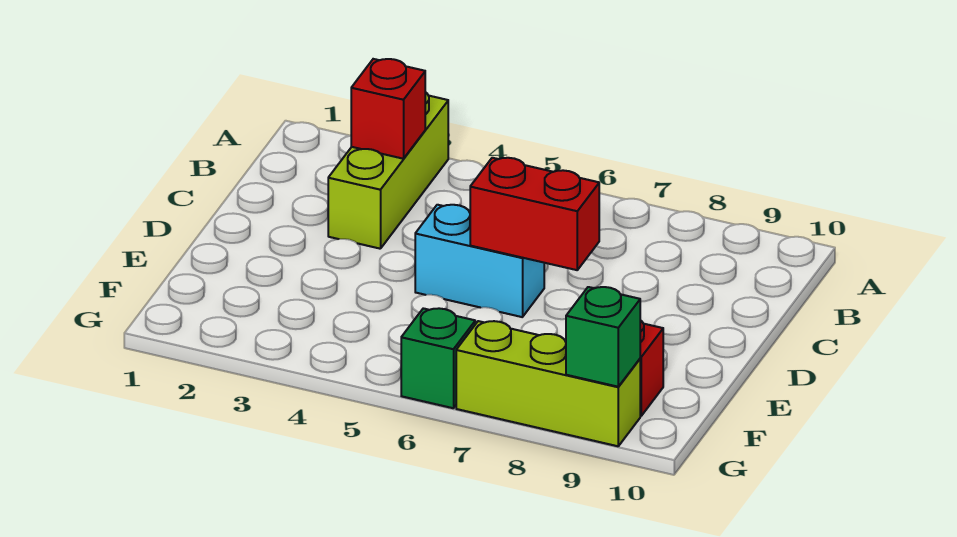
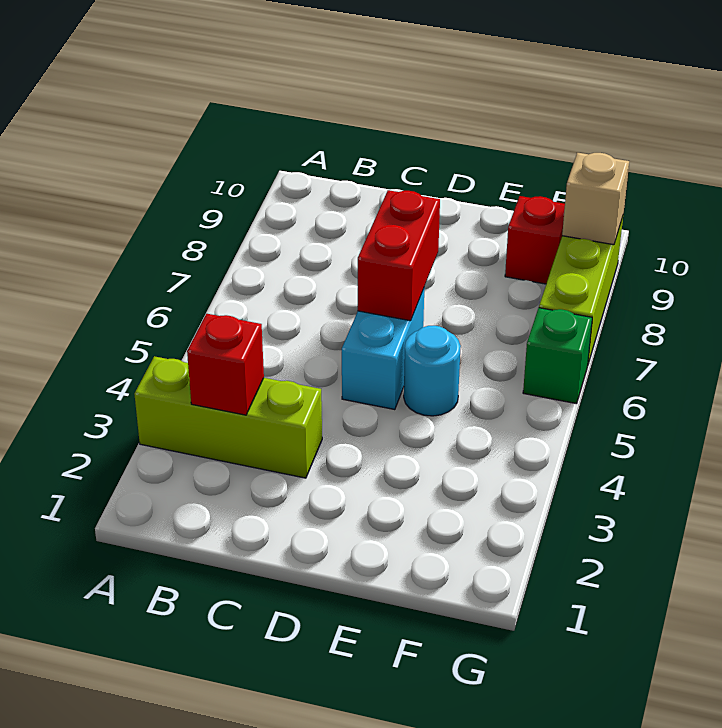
none -> cyan round brick E5 level 1
green brick G9 level 2 -> tan brick G9 level 2

